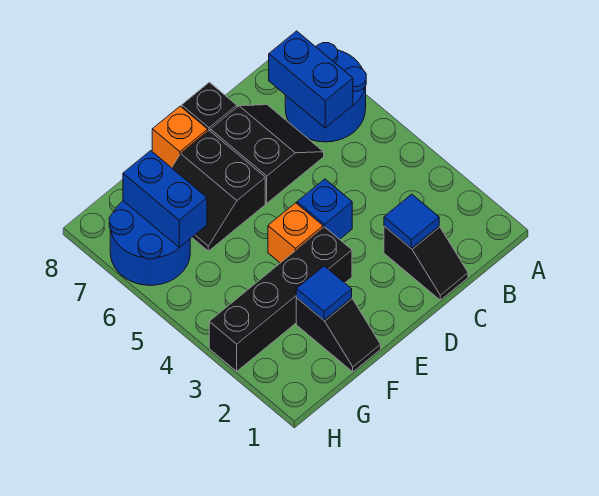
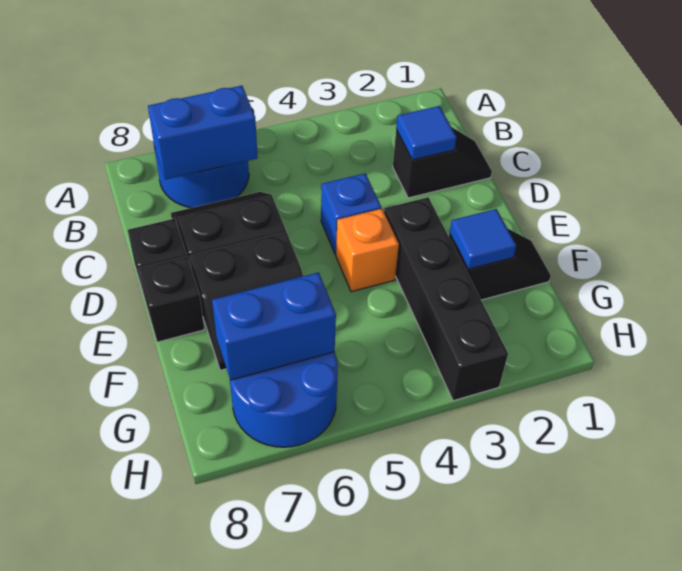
orange brick E8 level 1 -> black brick E8 level 1

